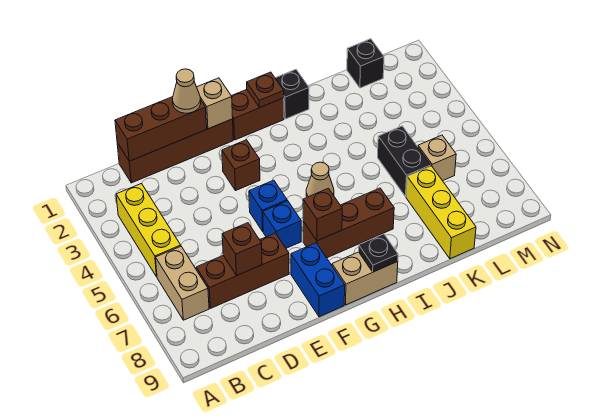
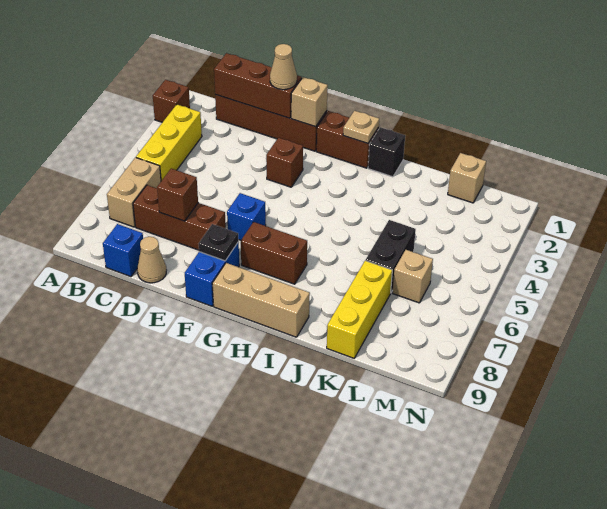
blue brick F5 level 1 -> blue brick C9 level 1
brown brick G7:I7 level 1 -> brown brick G7:H7 level 1
brown brick G7 level 2 -> brown brick A2 level 1
tan brick G9:H9 level 1 -> tan brick G9:I9 level 1
brown plate H1 level 2 -> tan plate H1 level 2
tan cone H5 level 1 -> tan cone D9 level 1
black plate H9 level 2 -> black plate F8 level 2
black brick L1 level 1 -> tan brick L1 level 1

